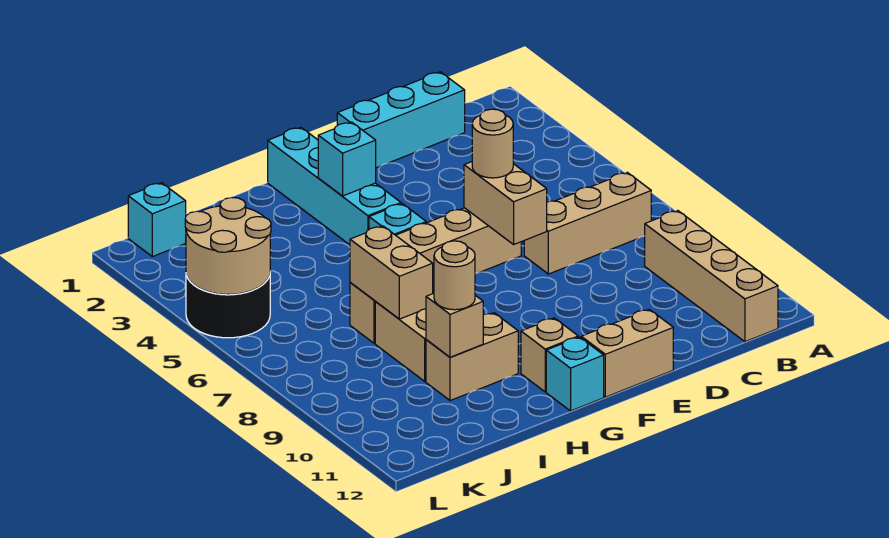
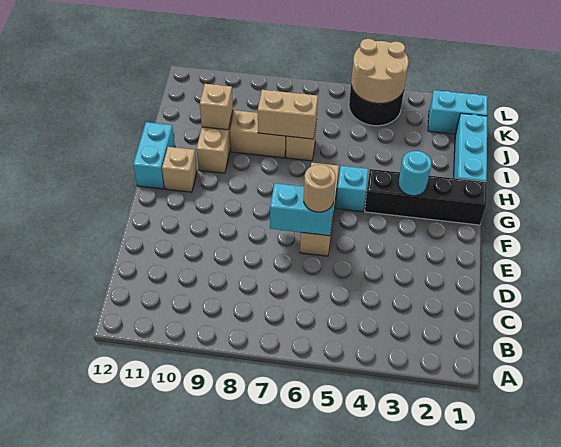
tan brick B7:D7 level 1 -> none
tan brick B9:B12 level 1 -> none
cyan brick C1:E1 level 1 -> cyan brick H1:J1 level 1
tan brick E6:E7 level 2 -> cyan brick E6:E7 level 2
tan brick E12:F12 level 1 -> none
cyan brick G1:G4 level 1 -> black brick G1:G4 level 1
cyan brick G3 level 2 -> cyan round brick G3 level 2
cyan brick G12 level 1 -> cyan brick G12:H12 level 1
tan round brick I10 level 3 -> none
cyan brick K1 level 1 -> cyan brick K1:K2 level 1

